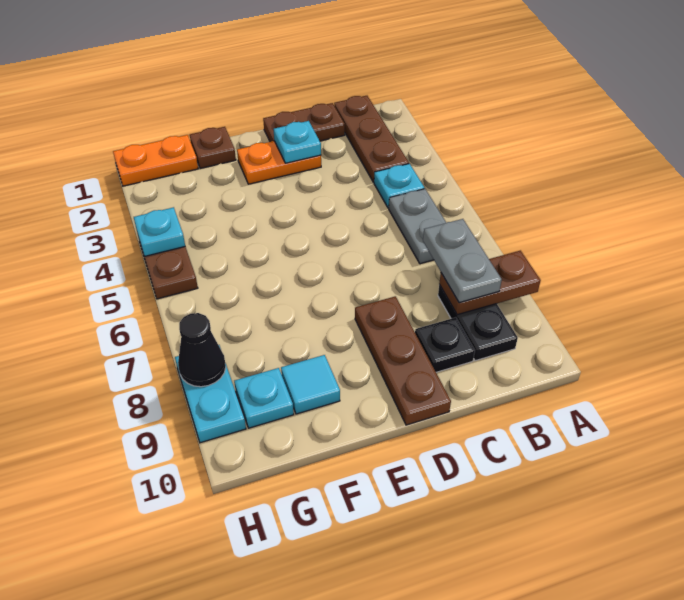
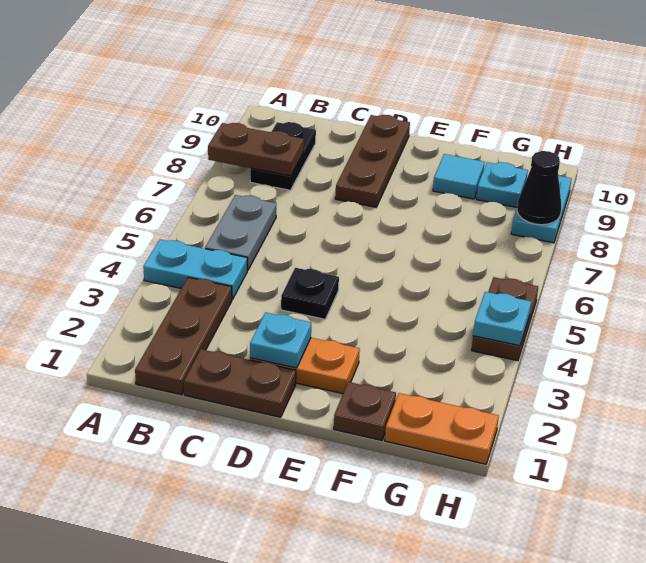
cyan plate B4 level 1 -> cyan plate A4:B4 level 1
grey plate B7:B8 level 3 -> none
black plate C9 level 1 -> black plate D4 level 1

